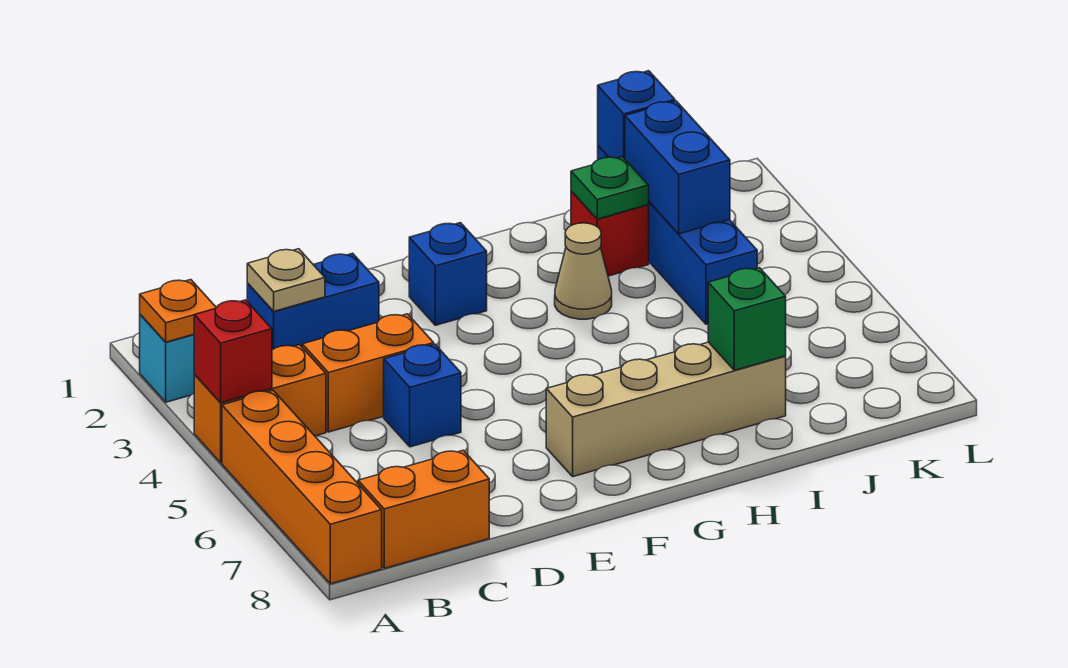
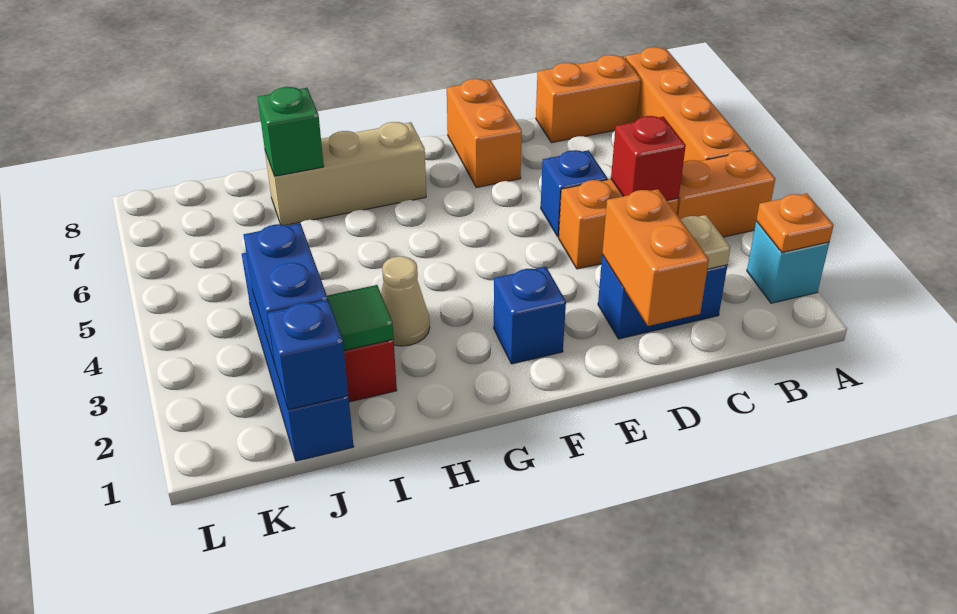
red brick A4 level 2 -> red brick C4 level 2
none -> orange brick D1:D2 level 2
none -> orange brick E7:E8 level 1
tan brick F7:I7 level 1 -> tan brick G7:I7 level 1
green plate I2 level 2 -> green tile I2 level 2

